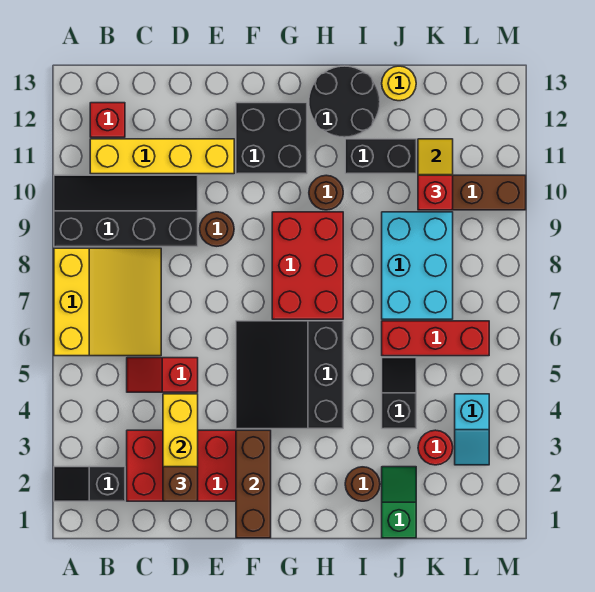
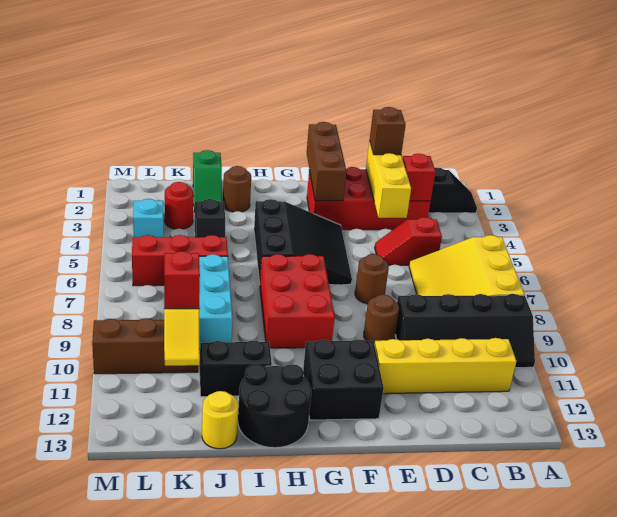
red brick B12 level 1 -> red brick C3 level 2
red slope C5:D5 level 1 top D -> red slope C5:D5 level 1 top C
brown round brick H10 level 1 -> brown round brick E7 level 1

